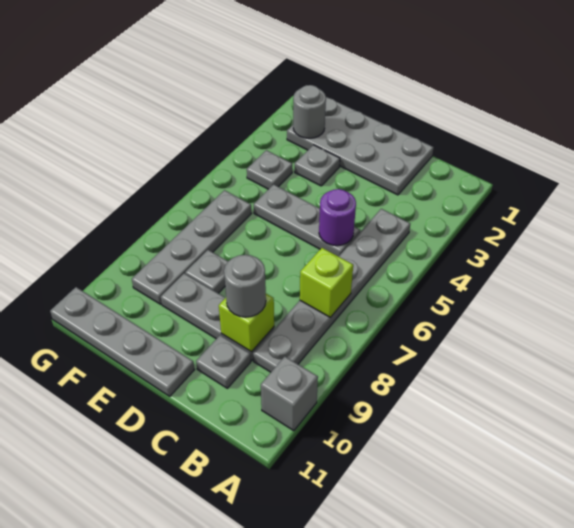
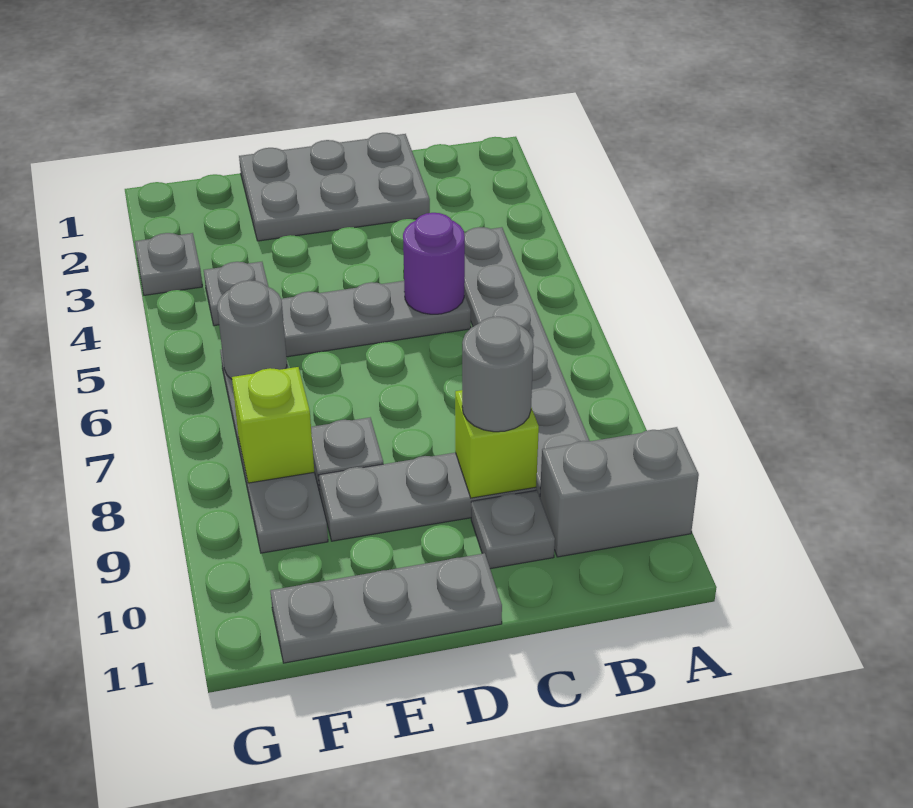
grey brick A10 level 1 -> grey brick A10:B10 level 1
lime brick B7 level 2 -> lime brick F8 level 2
grey plate C1:F2 level 1 -> grey plate C1:E2 level 1
grey plate D11:G11 level 1 -> grey plate D11:F11 level 1
grey plate E3 level 1 -> grey plate G3 level 1
grey round brick F2 level 2 -> grey round brick F6 level 2

